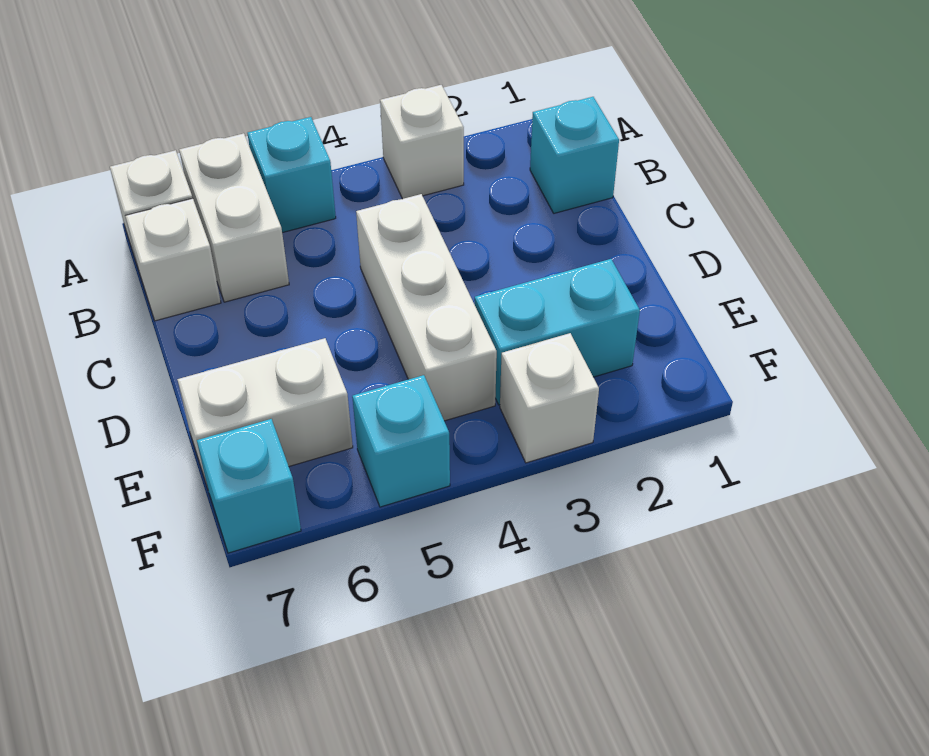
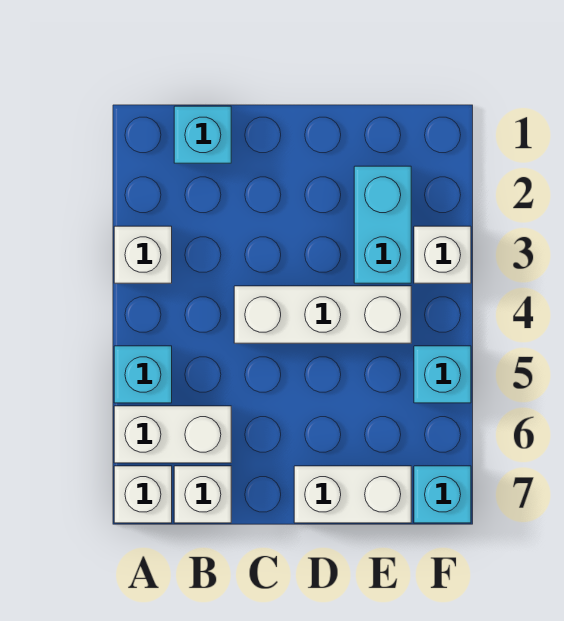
white brick E6:E7 level 1 -> white brick D7:E7 level 1

